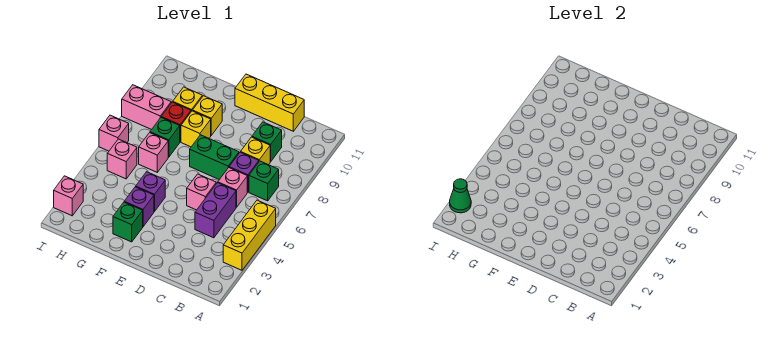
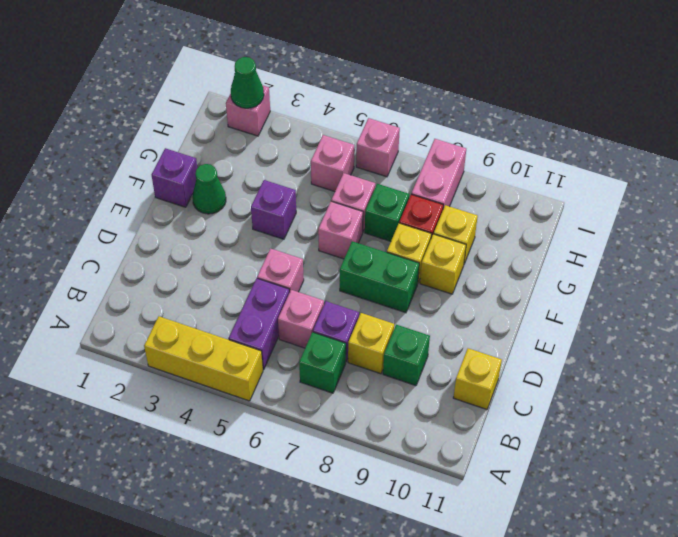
purple brick C4:C5 level 1 -> purple brick B5:C5 level 1
yellow brick C11:E11 level 1 -> yellow brick C11 level 1
green brick D7:E7 level 1 -> green brick E7:E8 level 1
green brick F2 level 1 -> green cone F2 level 1
purple brick F3 level 1 -> purple brick F1 level 1
none -> pink brick F6 level 1

